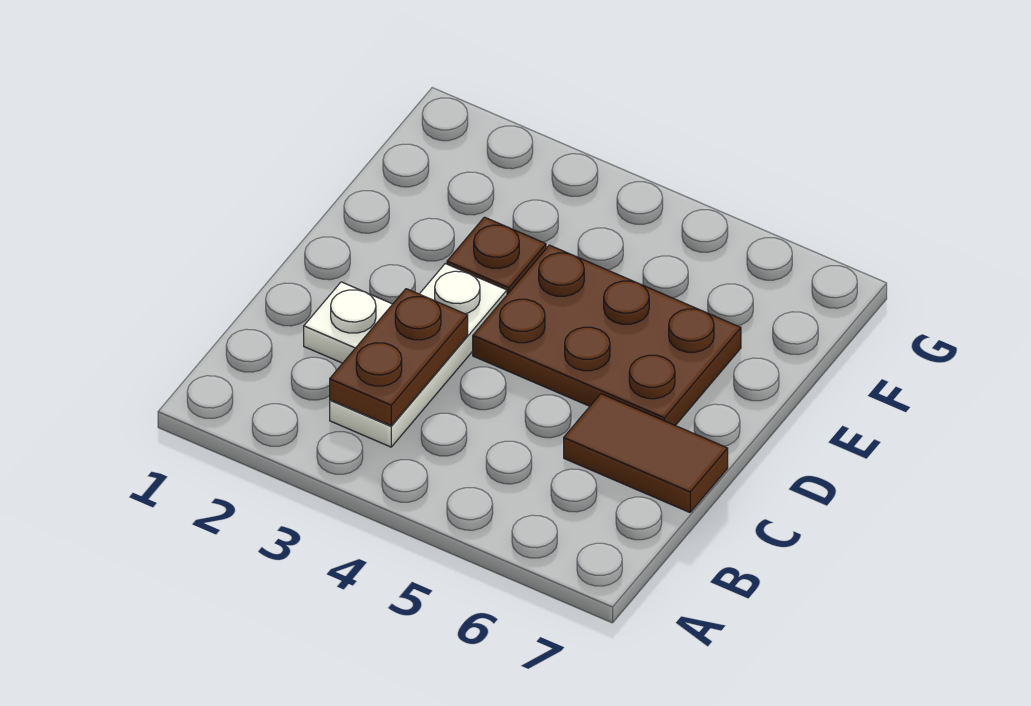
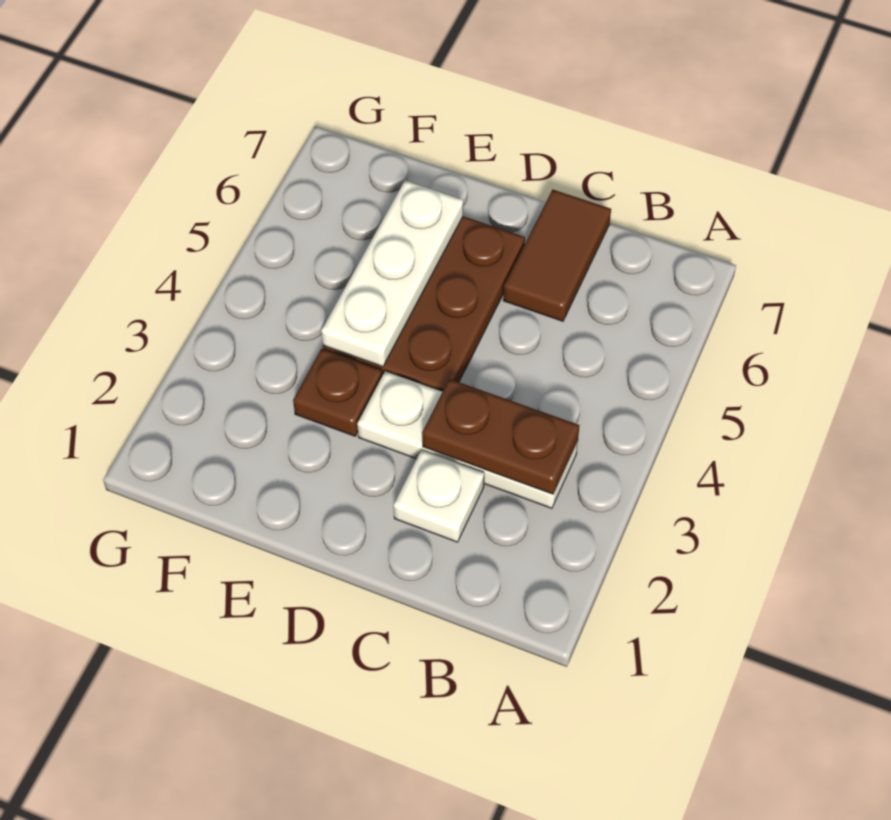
none -> white plate E4:E6 level 2

